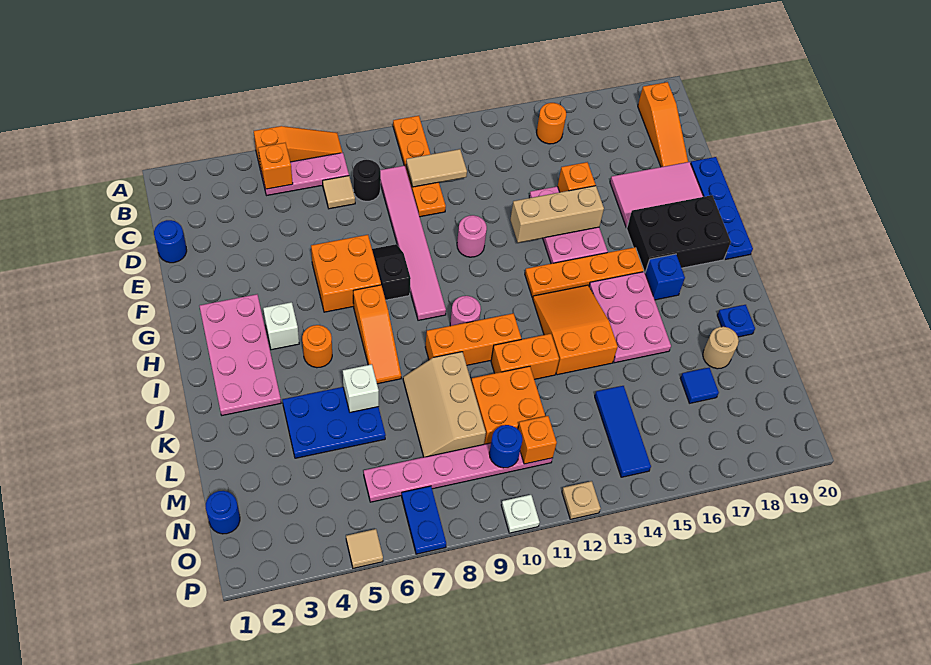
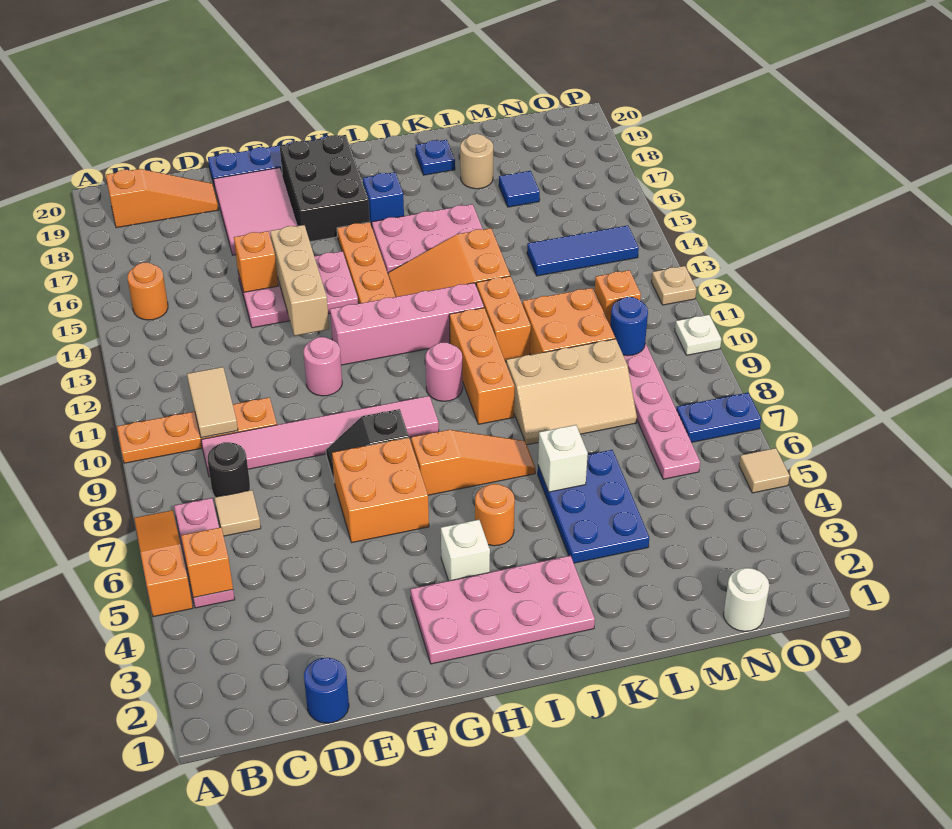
none -> pink brick G12:J12 level 1
blue round brick N1 level 1 -> white round brick N1 level 1

